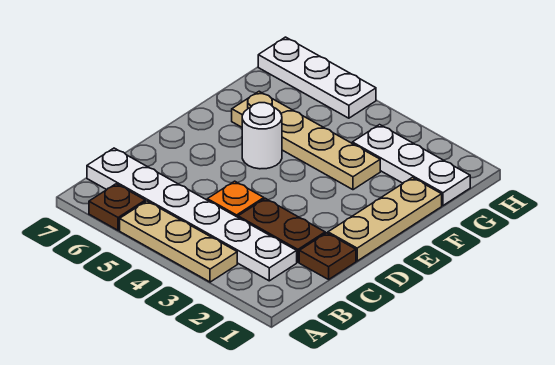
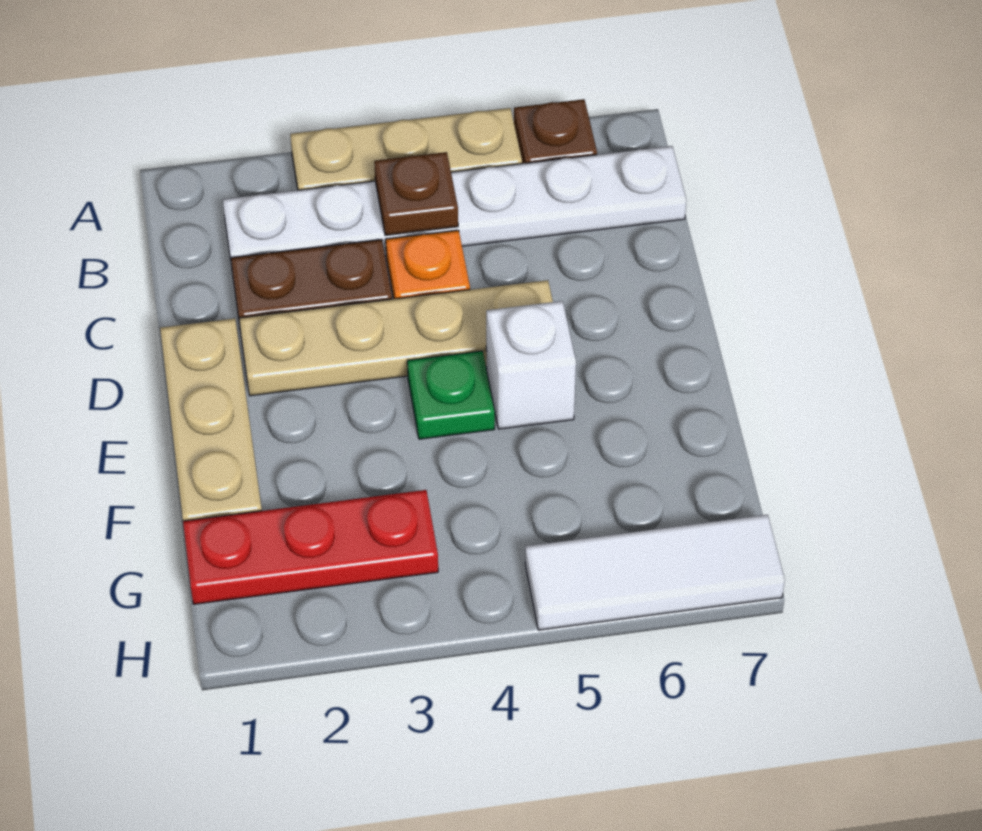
brown plate C1 level 1 -> brown plate B4 level 2
none -> green plate E4 level 1
white round brick E5 level 1 -> white brick E5 level 1
tan plate F3:F6 level 1 -> tan plate D2:D5 level 1
white plate G1:G3 level 1 -> red plate G1:G3 level 1
white plate H5:H7 level 1 -> white tile H5:H7 level 1

